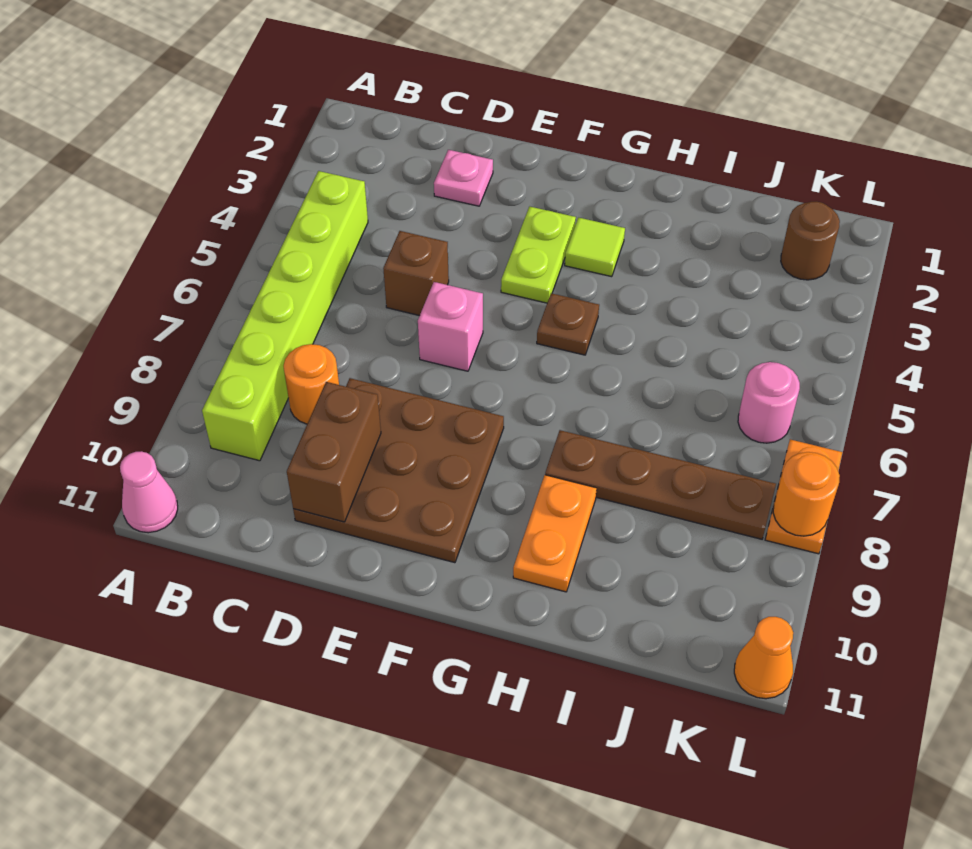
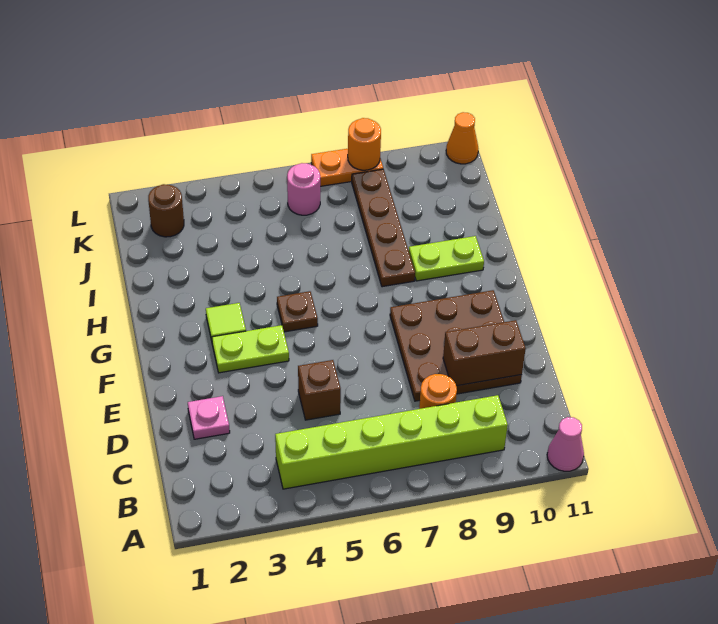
pink brick E6 level 1 -> none
orange plate H9:H10 level 1 -> lime plate H9:H10 level 1

